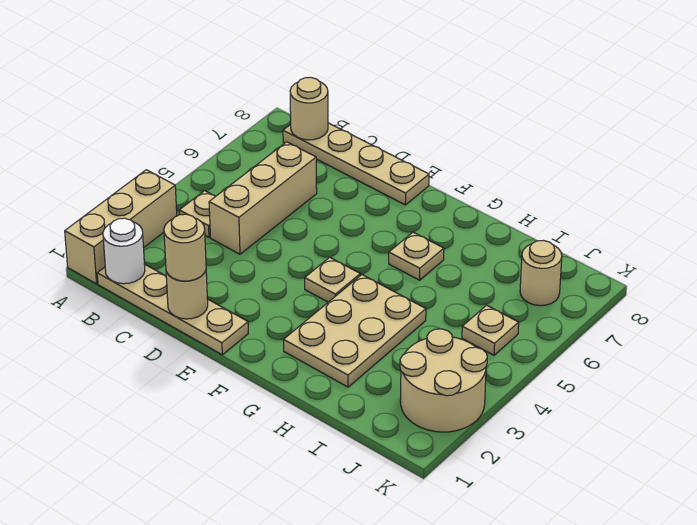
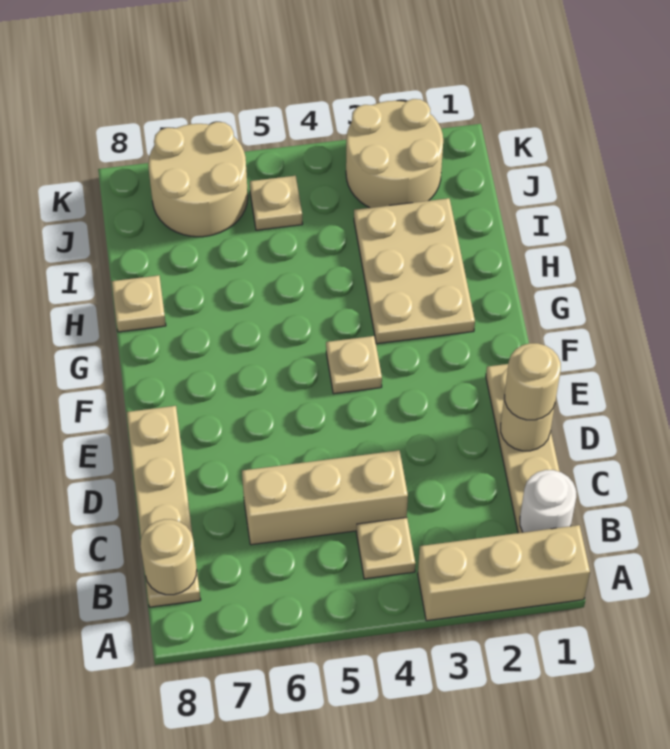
tan plate G2:H4 level 1 -> tan plate G2:I3 level 1
tan plate G6 level 1 -> tan plate H8 level 1
tan round brick J7 level 1 -> tan round brick J6:K7 level 1

